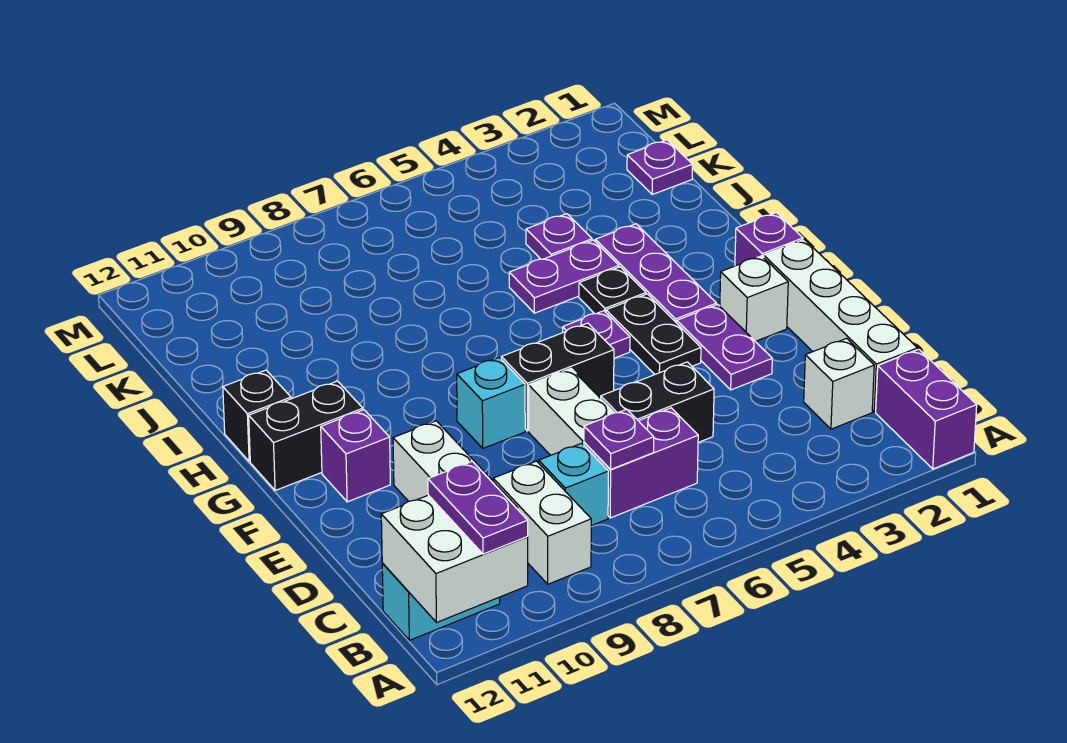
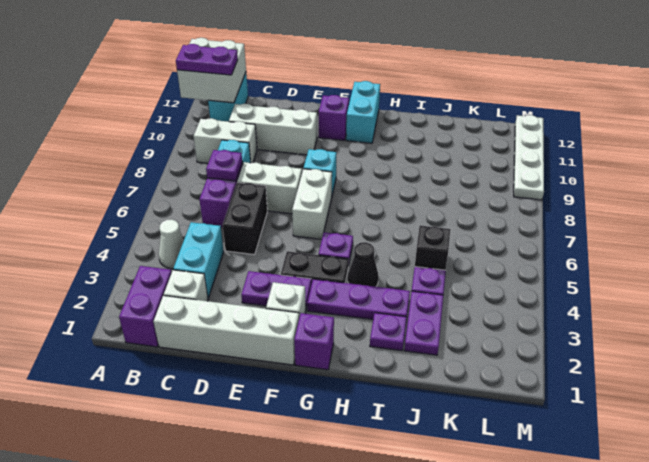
purple brick A1:B1 level 1 -> purple brick B1:B2 level 1
none -> white cone B4 level 1
none -> cyan brick C3:C4 level 1
black brick F6:F7 level 1 -> white brick F6:F7 level 1
black brick G11:G12 level 1 -> cyan brick G11:G12 level 1
black plate H4 level 1 -> black cone H4 level 1
black brick H12 level 1 -> black brick J5 level 1
purple plate I4:I5 level 1 -> purple plate J2:J3 level 1
purple plate K1 level 1 -> purple plate I2 level 1
none -> white plate M9:M12 level 1

